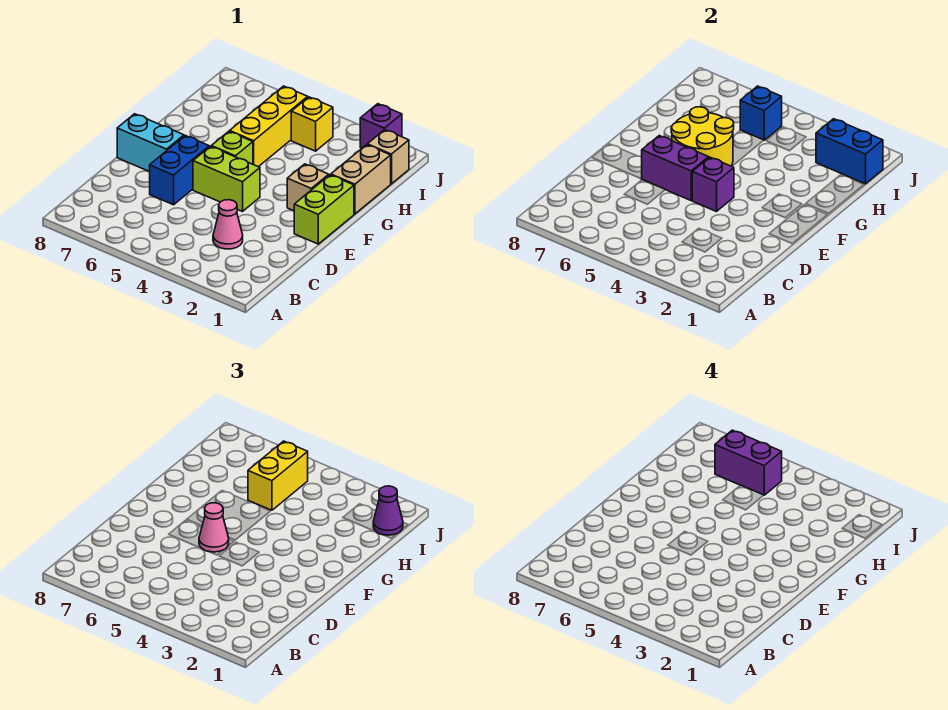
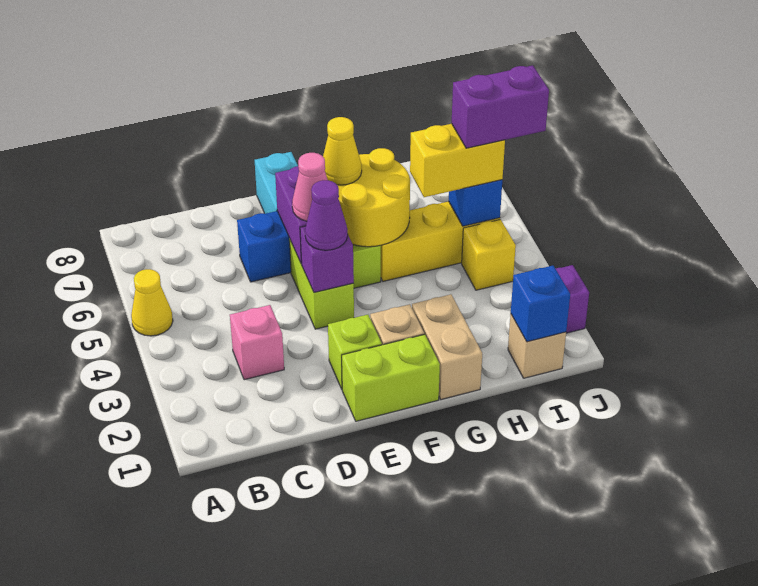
none -> yellow cone A5 level 1
pink cone C3 level 1 -> pink brick C3 level 1
none -> lime brick E2 level 1
none -> yellow cone F6 level 3
tan brick G1:H1 level 1 -> tan brick G1:G2 level 1
blue brick I1:I2 level 2 -> blue brick I1 level 2
purple cone I1 level 3 -> purple cone E4 level 3
purple brick I5:I6 level 4 -> purple brick I5:J5 level 4

